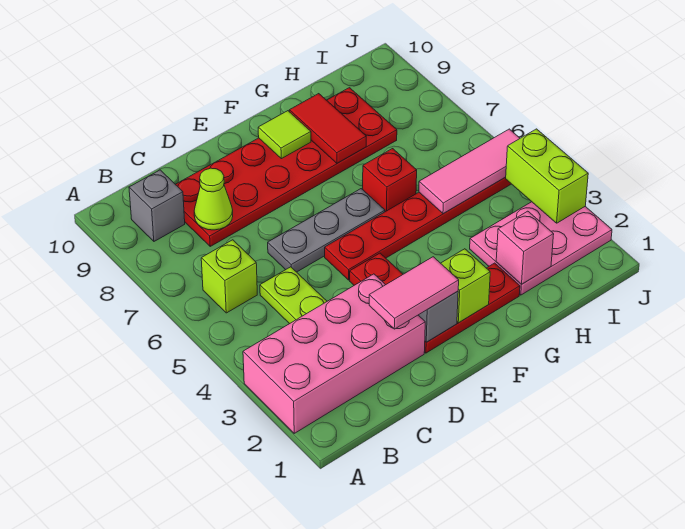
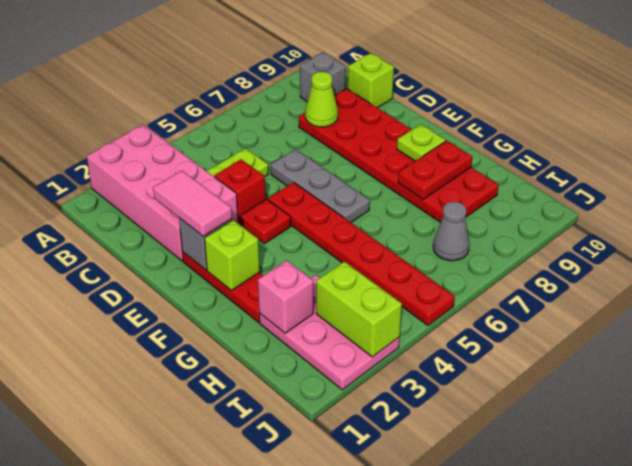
lime brick B6 level 1 -> lime brick C10 level 1
lime tile F9 level 2 -> lime plate F9 level 2
red brick G6 level 1 -> red brick D4 level 1
red tile G8:G9 level 2 -> red plate G8:G9 level 2
pink tile H5:J5 level 2 -> none
none -> grey cone I7 level 1
lime brick J3:J4 level 2 -> lime brick I3:J3 level 2

